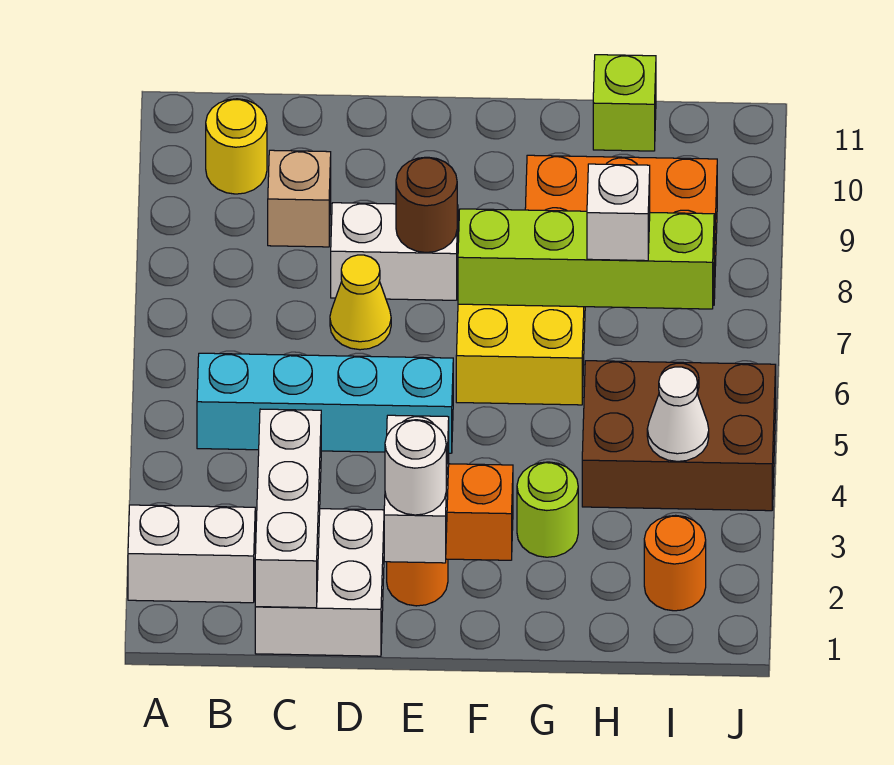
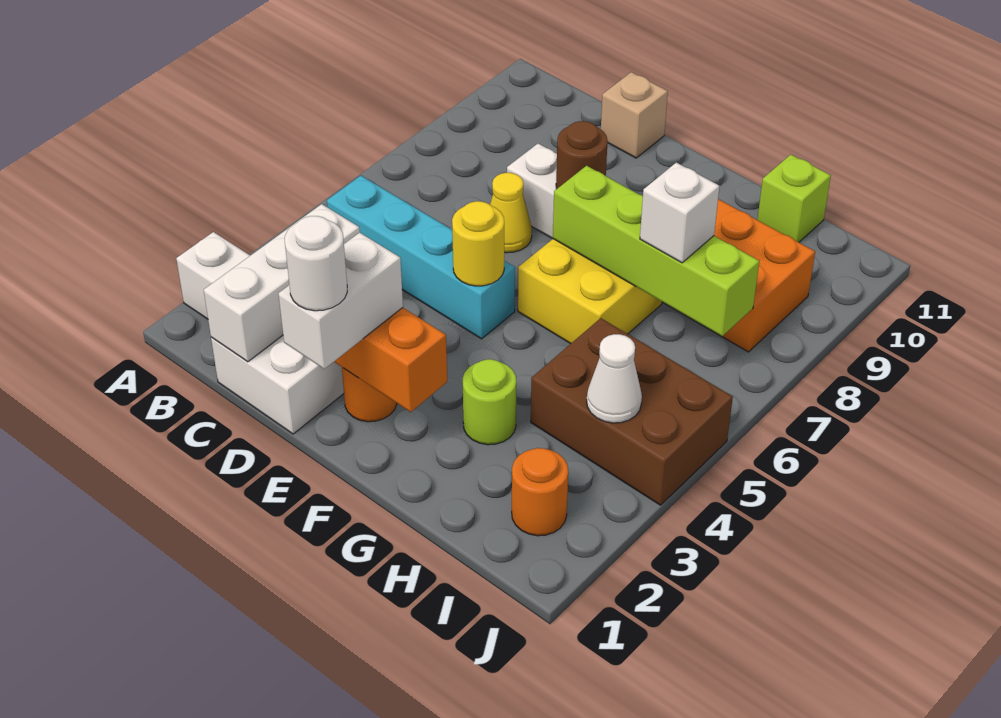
yellow round brick B10 level 1 -> yellow round brick E5 level 2
tan brick C9 level 1 -> tan brick D11 level 1

